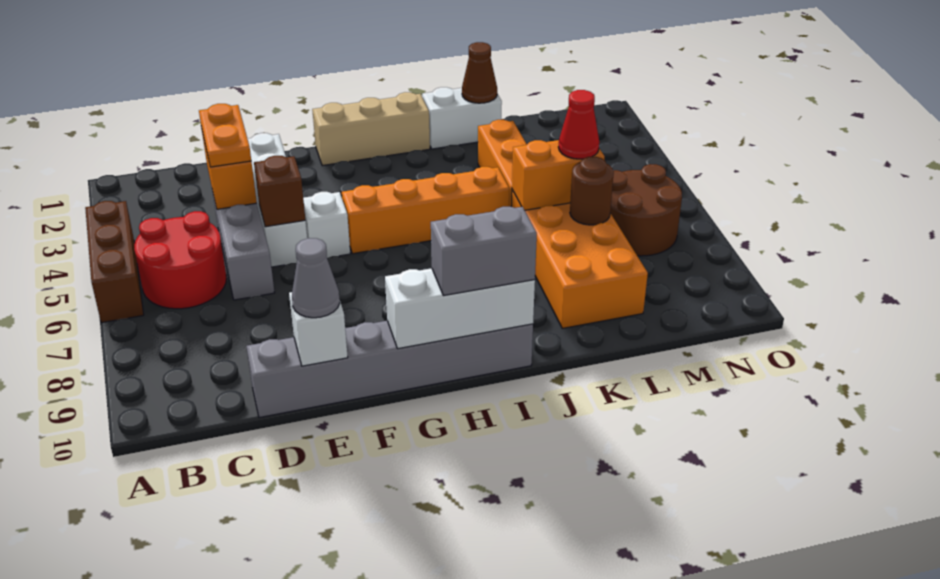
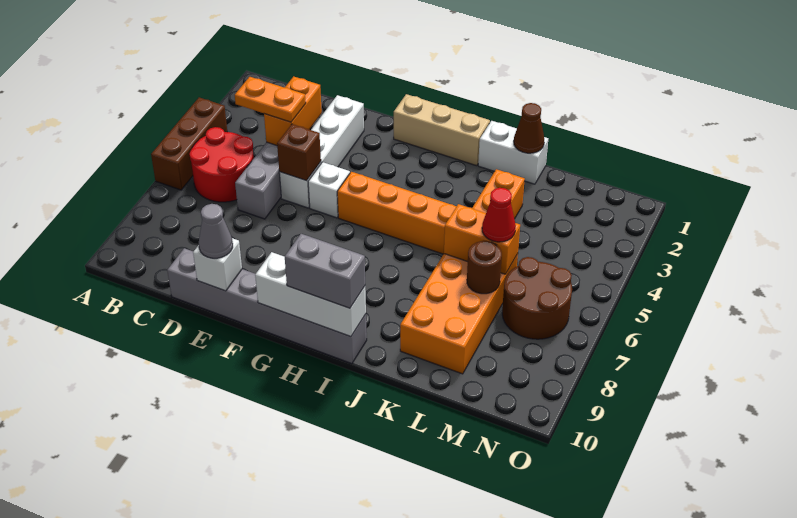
orange plate D3:D4 level 3 -> orange plate C4:D4 level 3

